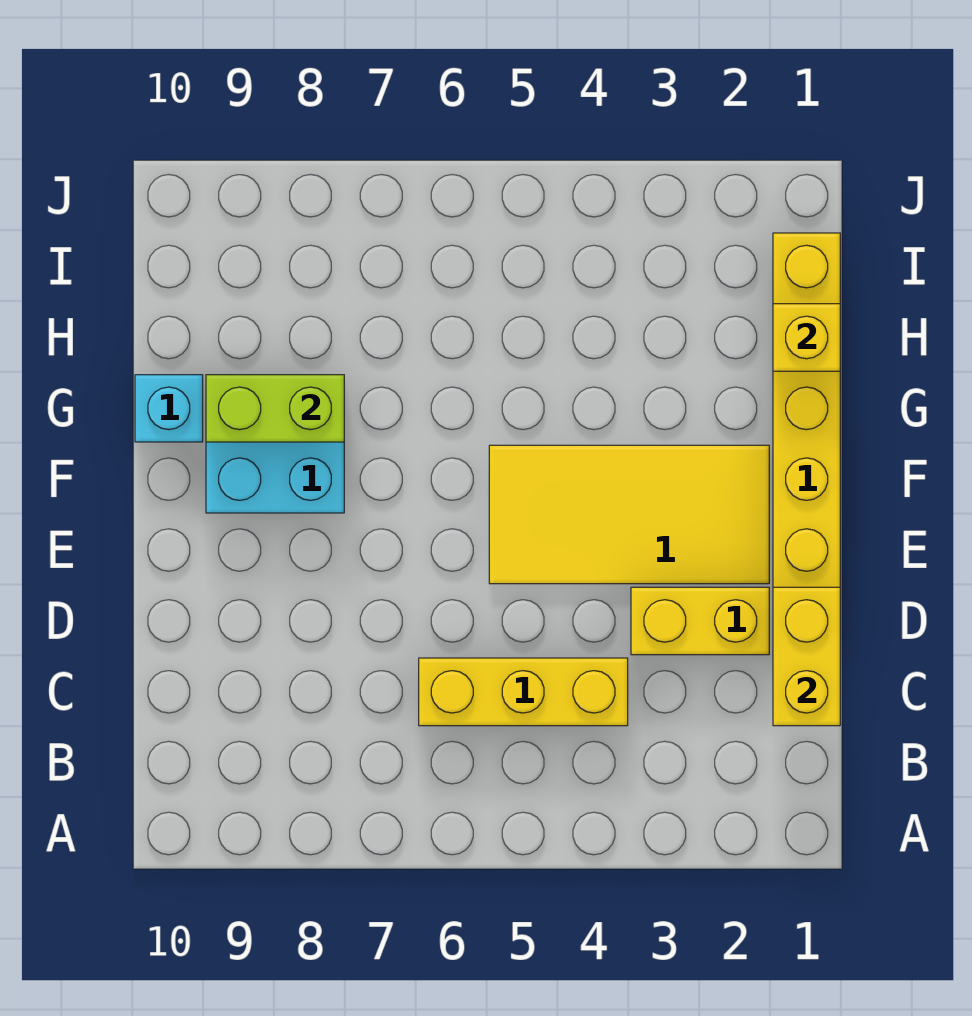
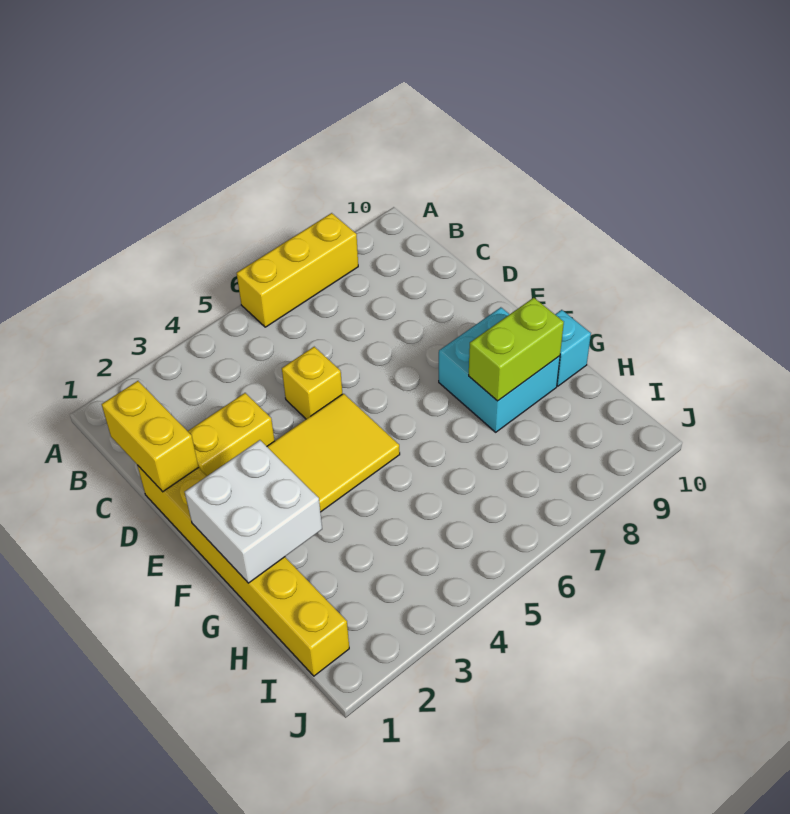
yellow brick C4:C6 level 1 -> yellow brick A6:A8 level 1
none -> white brick F1:G2 level 2
yellow brick H1 level 2 -> yellow brick D5 level 1

